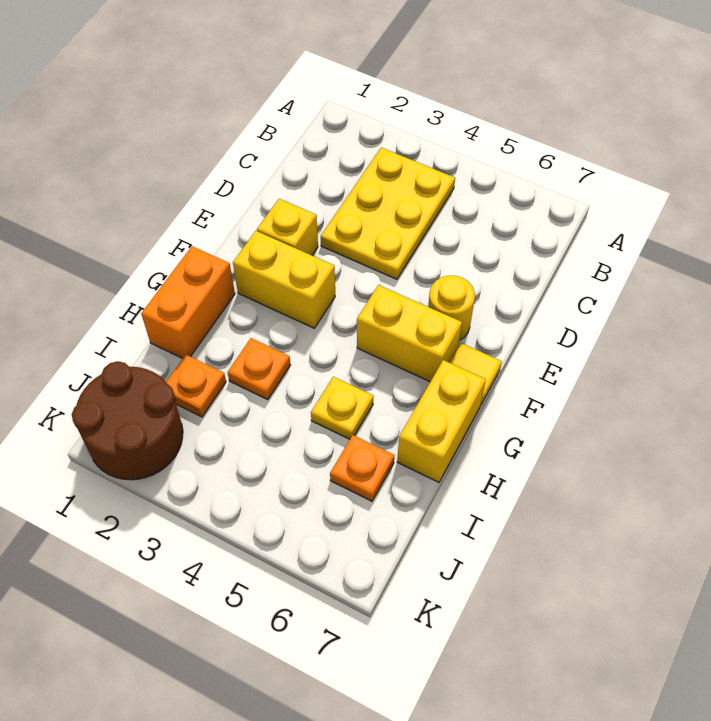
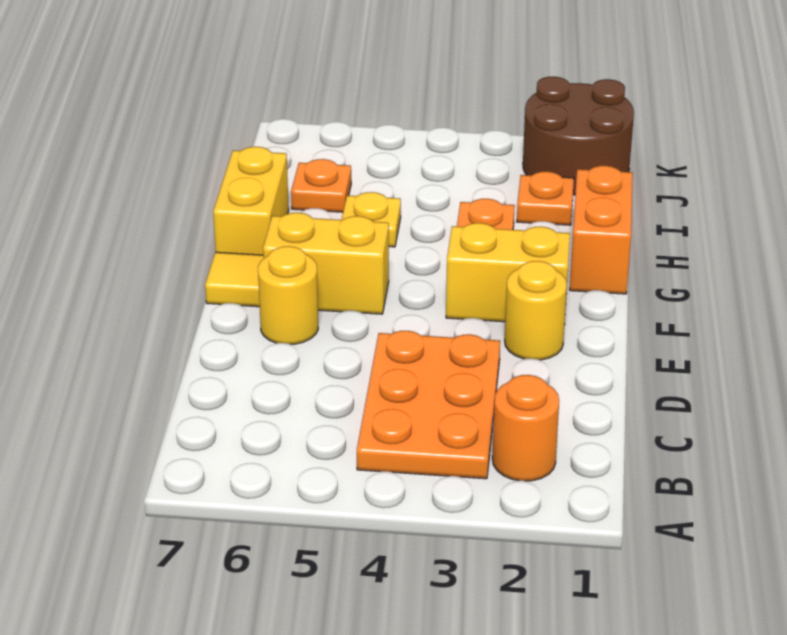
none -> orange round brick B2 level 1
yellow plate B3:D4 level 1 -> orange plate B3:D4 level 1
yellow brick E2 level 1 -> yellow round brick E2 level 1

